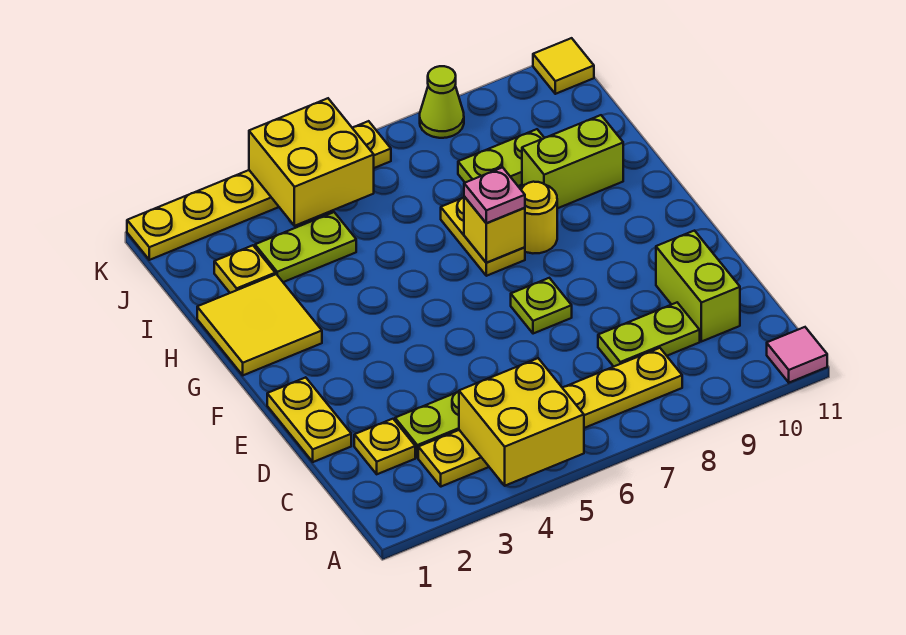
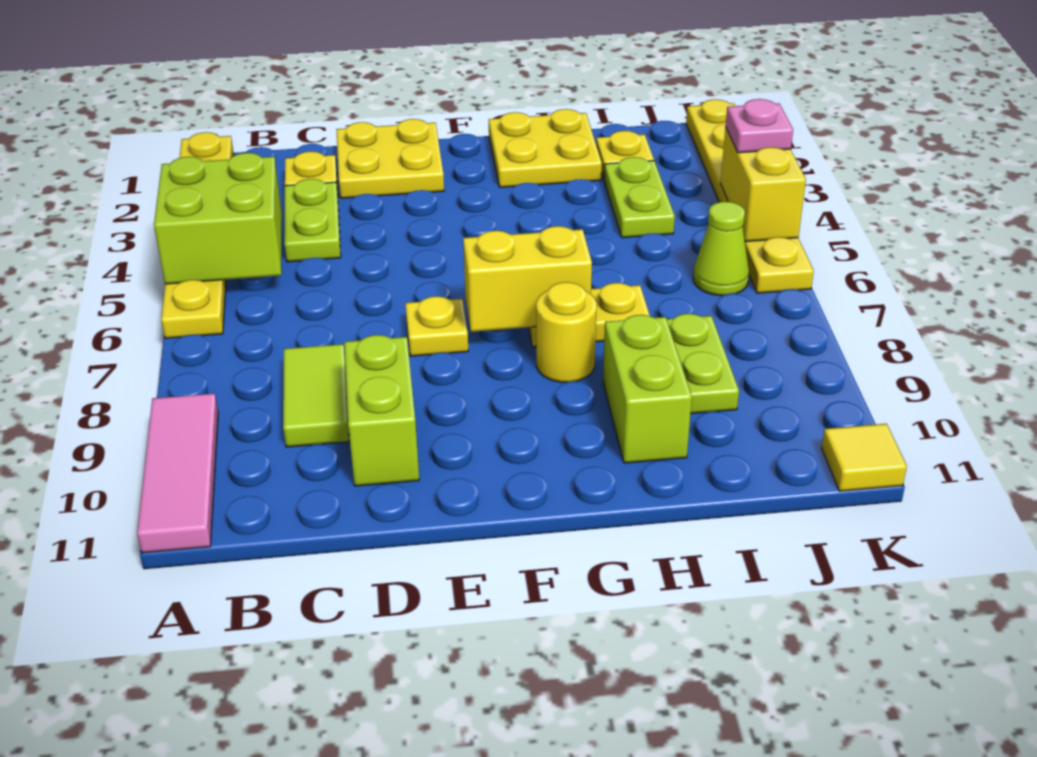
yellow brick A4:B5 level 2 -> lime brick A4:B5 level 2
pink tile A11 level 1 -> pink tile A9:A11 level 1
yellow plate B3:B8 level 1 -> yellow plate A1:A6 level 1
lime plate C8:C9 level 1 -> lime tile C8:C9 level 1
lime brick C10:D10 level 1 -> lime brick D9:D10 level 1
yellow plate D1:E1 level 1 -> yellow plate D1:E2 level 1
lime plate E7 level 1 -> yellow plate E7 level 1
yellow tile G1:H2 level 1 -> yellow plate G1:H2 level 1
yellow brick G7 level 2 -> yellow brick F7:G7 level 2
pink plate G7 level 3 -> pink plate K4 level 3
yellow brick J4:K5 level 2 -> yellow brick K4:K5 level 2
lime cone K8 level 1 -> lime cone J6 level 1

